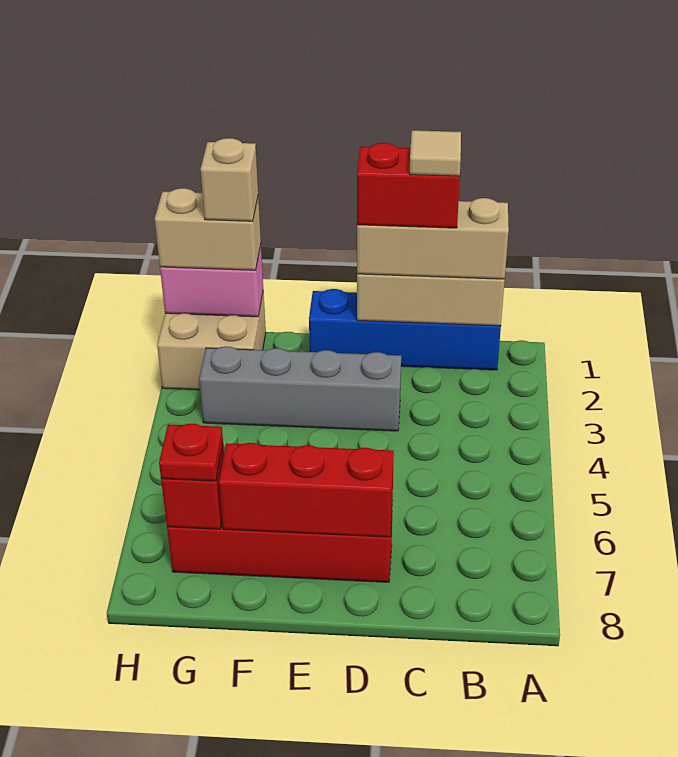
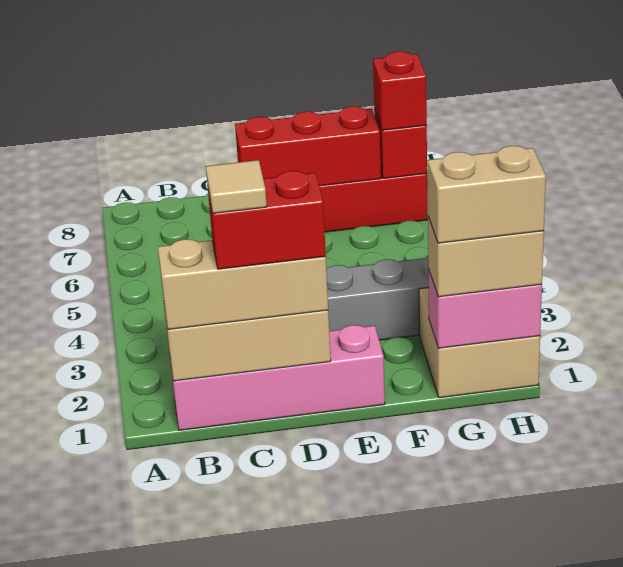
blue brick B1:E1 level 1 -> pink brick B1:E1 level 1
tan brick G1 level 4 -> tan brick G1:H1 level 4
red plate G7 level 3 -> red brick G7 level 3

